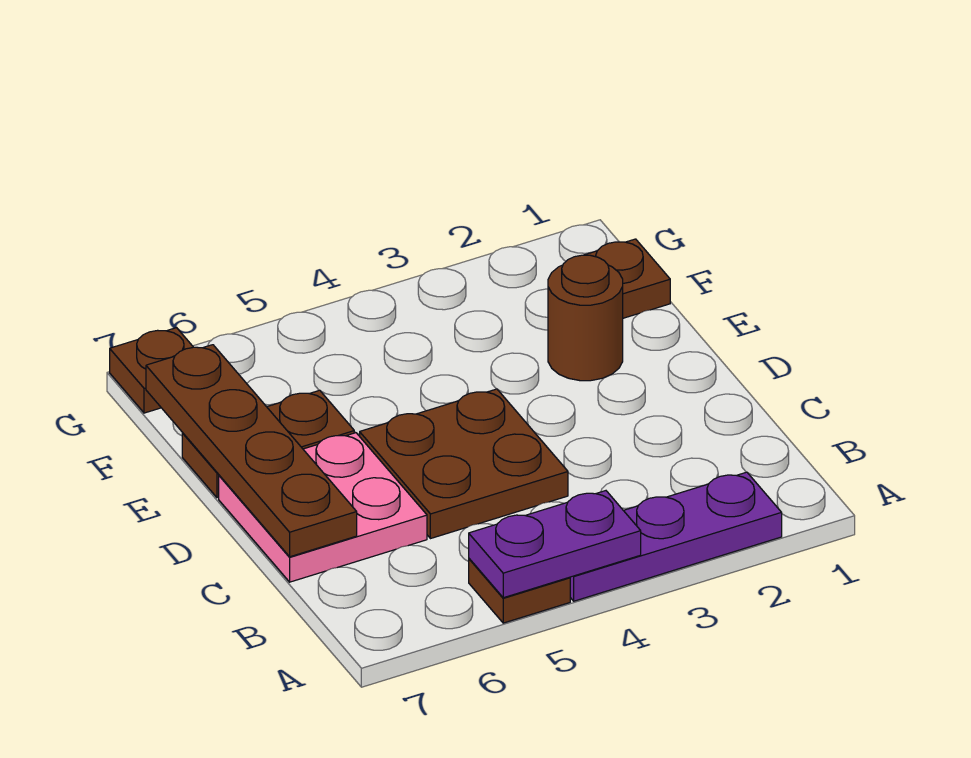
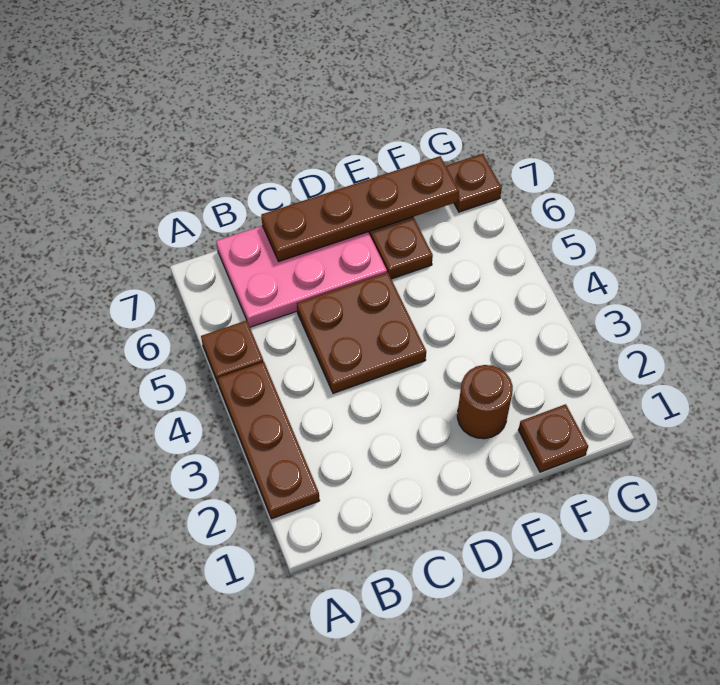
purple plate A2:A4 level 1 -> brown plate A2:A4 level 1
purple plate A4:A5 level 2 -> none
pink plate C6:D7 level 1 -> pink plate B6:D7 level 1

